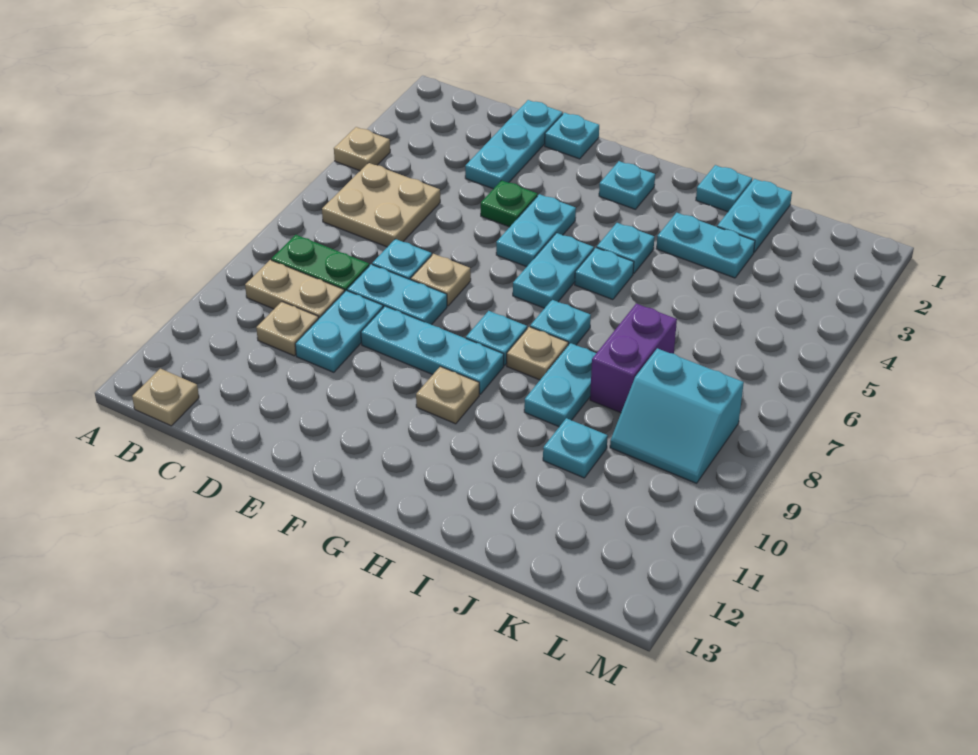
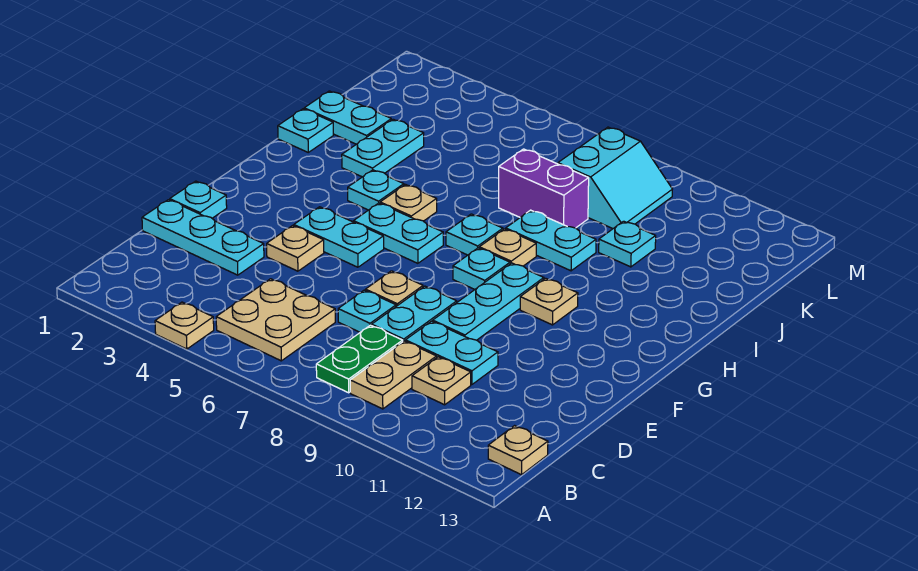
green plate E4 level 1 -> tan plate E4 level 1
cyan plate G2 level 1 -> none
cyan plate H5 level 1 -> tan plate H5 level 1

